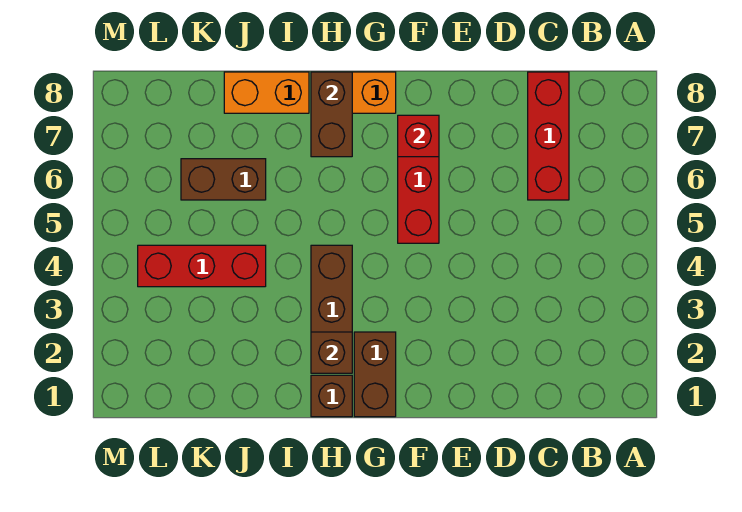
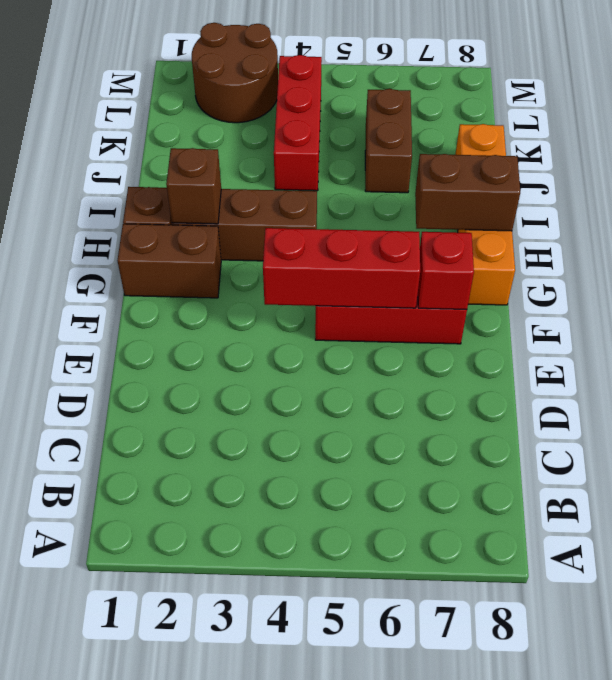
red brick C6:C8 level 1 -> red brick F4:F6 level 2
none -> brown round brick L2:M3 level 1

